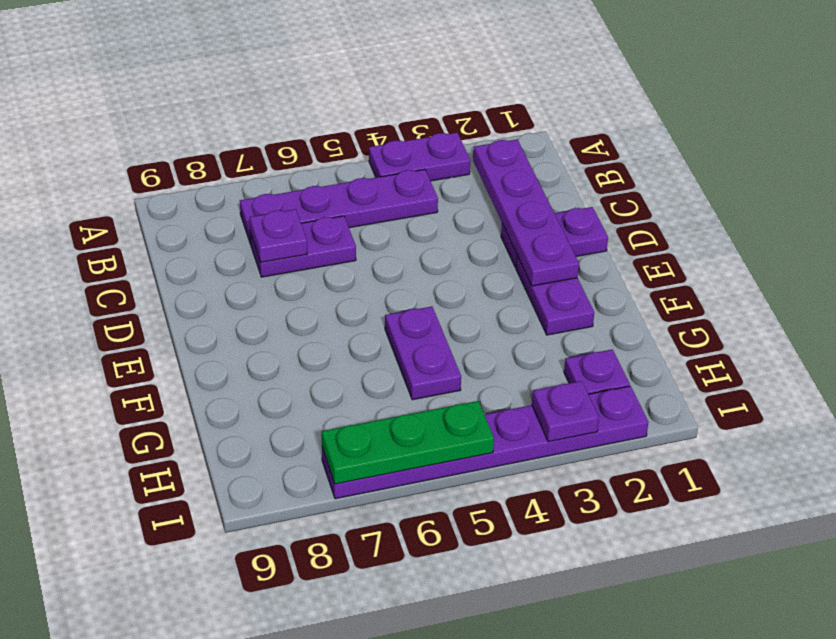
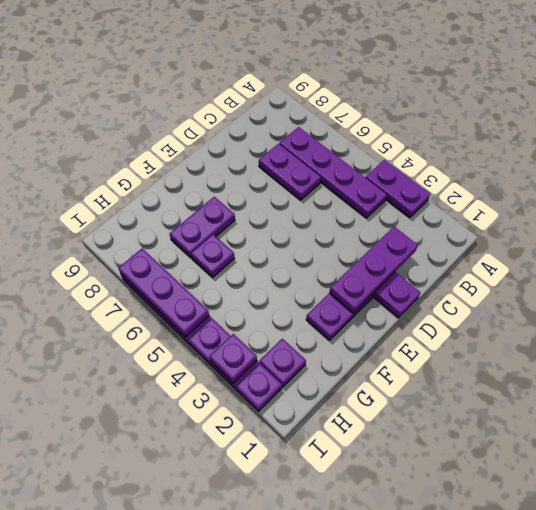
purple plate B2:E2 level 2 -> purple plate C2:E2 level 2
purple plate C7 level 2 -> purple plate G6 level 1
purple plate F5:G5 level 1 -> purple plate F7:G7 level 1
green plate I5:I7 level 2 -> purple plate I5:I7 level 2

